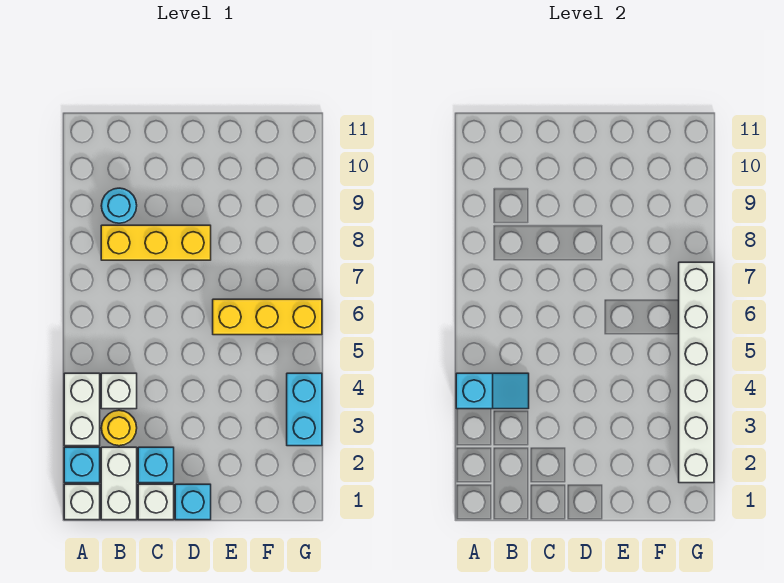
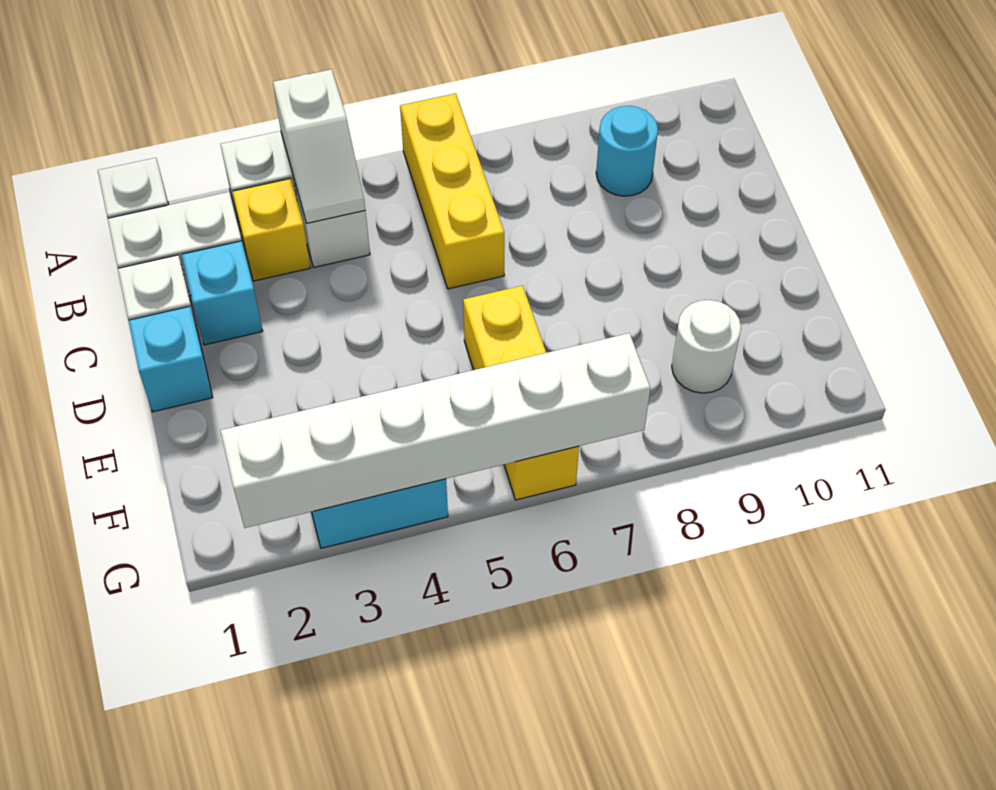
cyan brick A2 level 1 -> none
cyan slope A4:B4 level 2 top A -> white slope A4:B4 level 2 top A
yellow round brick B3 level 1 -> yellow brick B3 level 1
yellow brick B8:D8 level 1 -> yellow brick A6:C6 level 1
none -> white round brick F9 level 1

